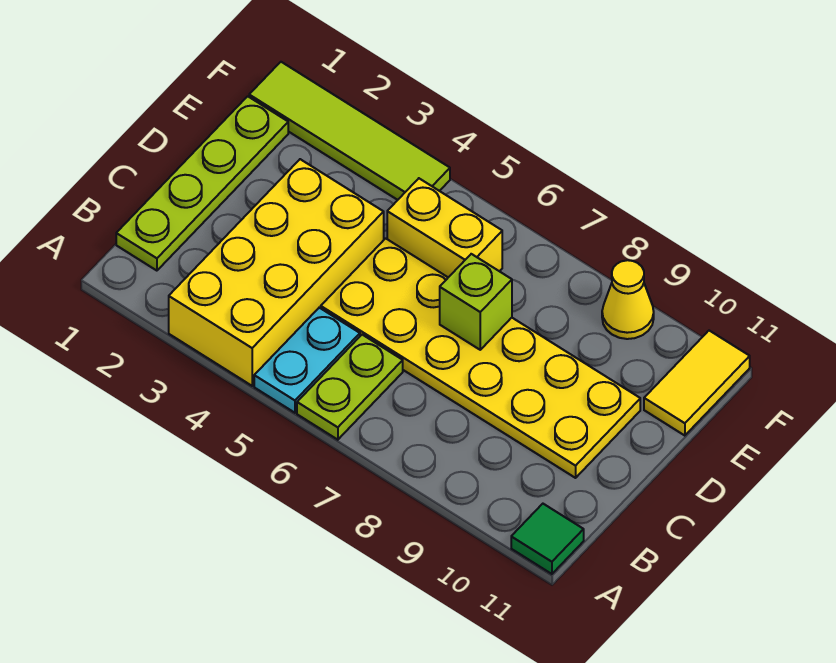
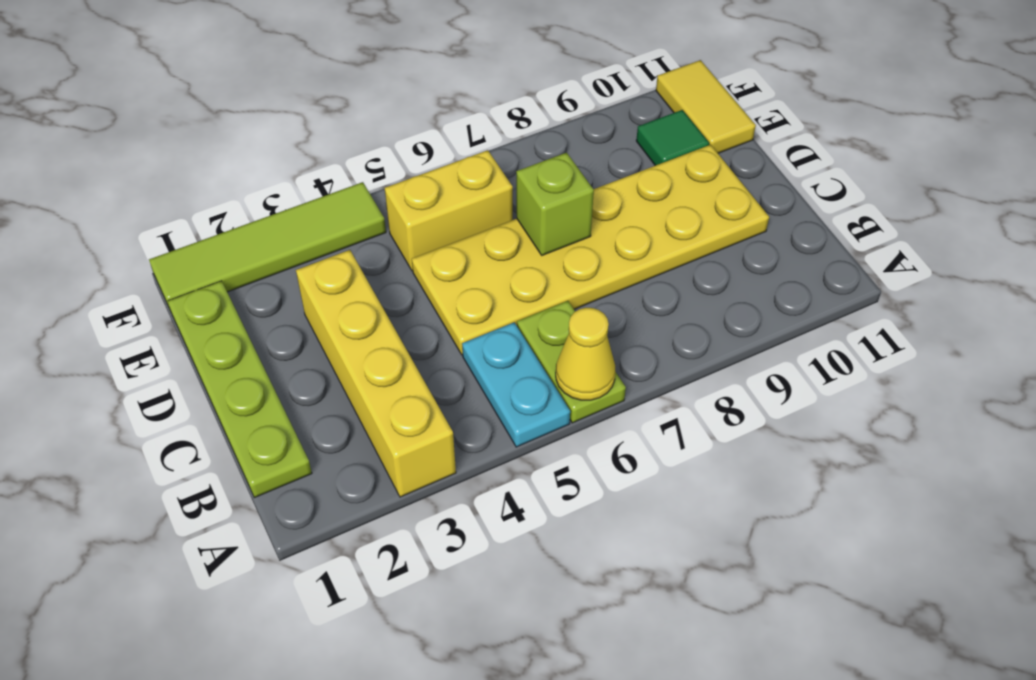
yellow brick A3:D4 level 1 -> yellow brick A3:D3 level 1
green tile A11 level 1 -> green tile E10 level 1
yellow cone F9 level 1 -> yellow cone A6 level 2

